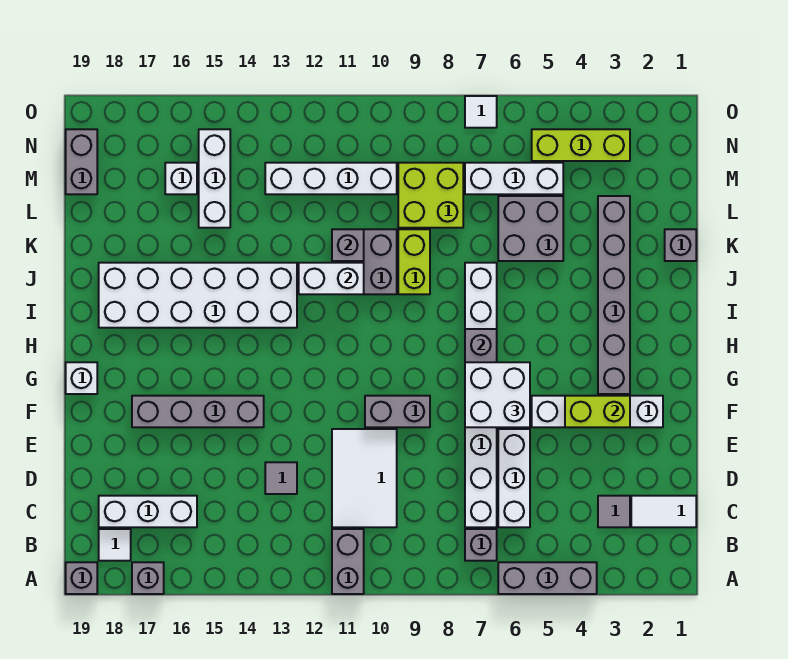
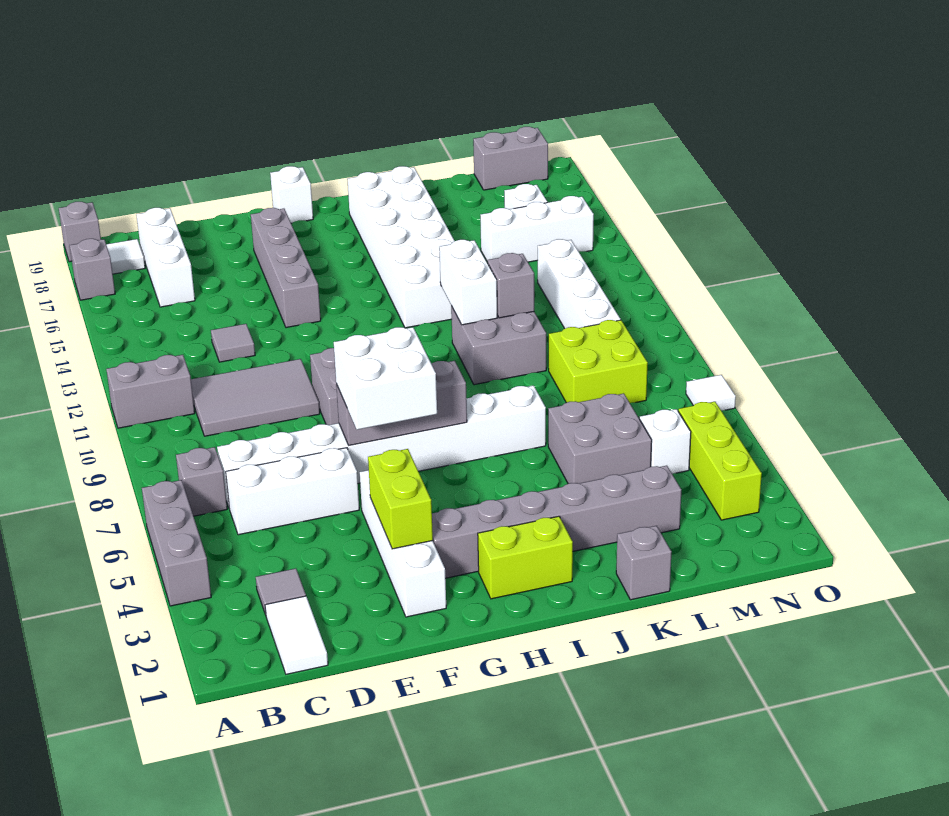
white tile C10:E11 level 1 -> grey tile C10:E11 level 1
lime brick J9:K9 level 1 -> lime brick H2:I2 level 1
white brick M5:M7 level 1 -> white brick M5 level 1

